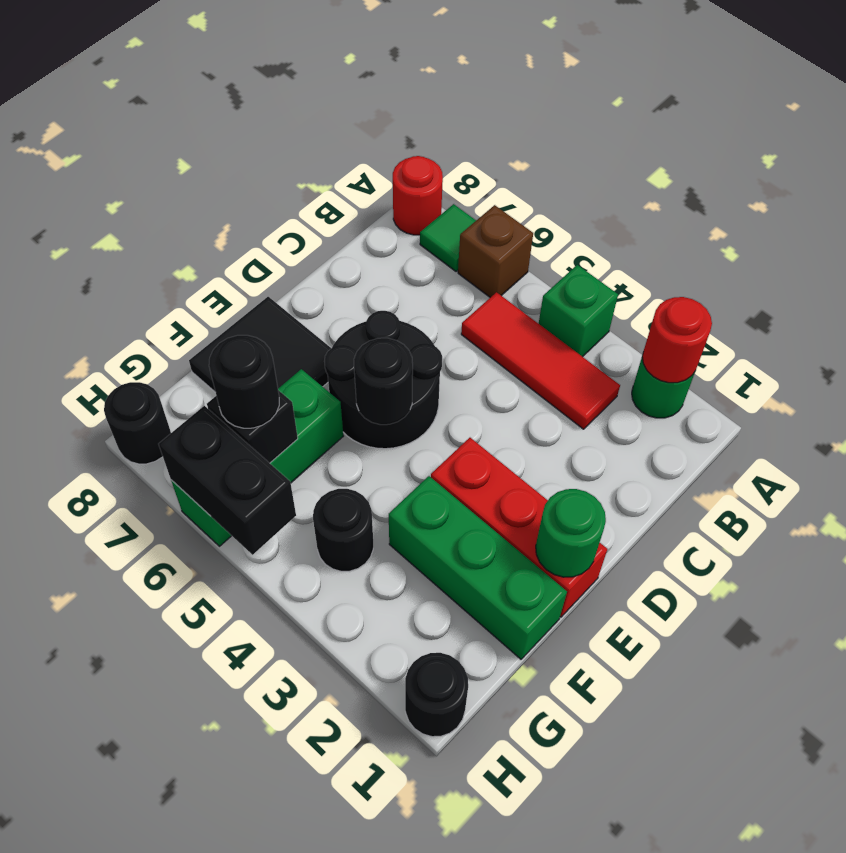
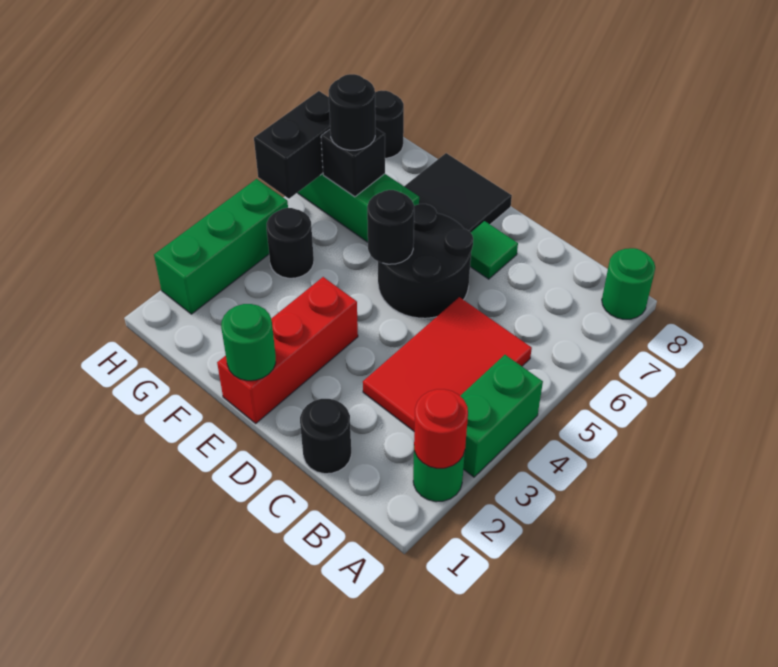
green brick A4 level 1 -> green brick A3:A4 level 1
brown brick A6 level 1 -> none
green tile A7 level 1 -> green tile D7 level 1
red round brick A8 level 1 -> green round brick A8 level 1
red tile B3:B5 level 1 -> red tile B3:C5 level 1
green brick F1:F3 level 1 -> green brick H2:H4 level 1
black round brick H1 level 1 -> black round brick C1 level 1

